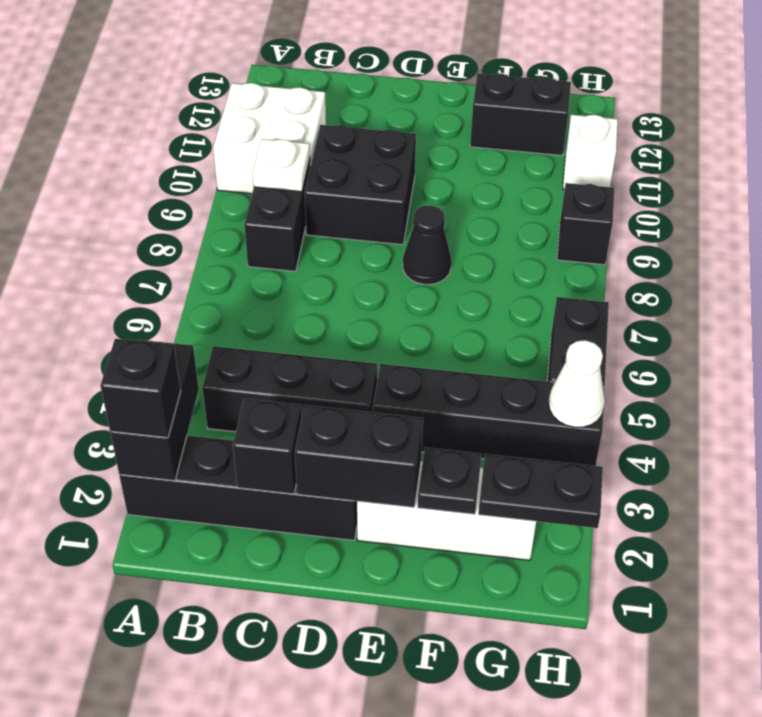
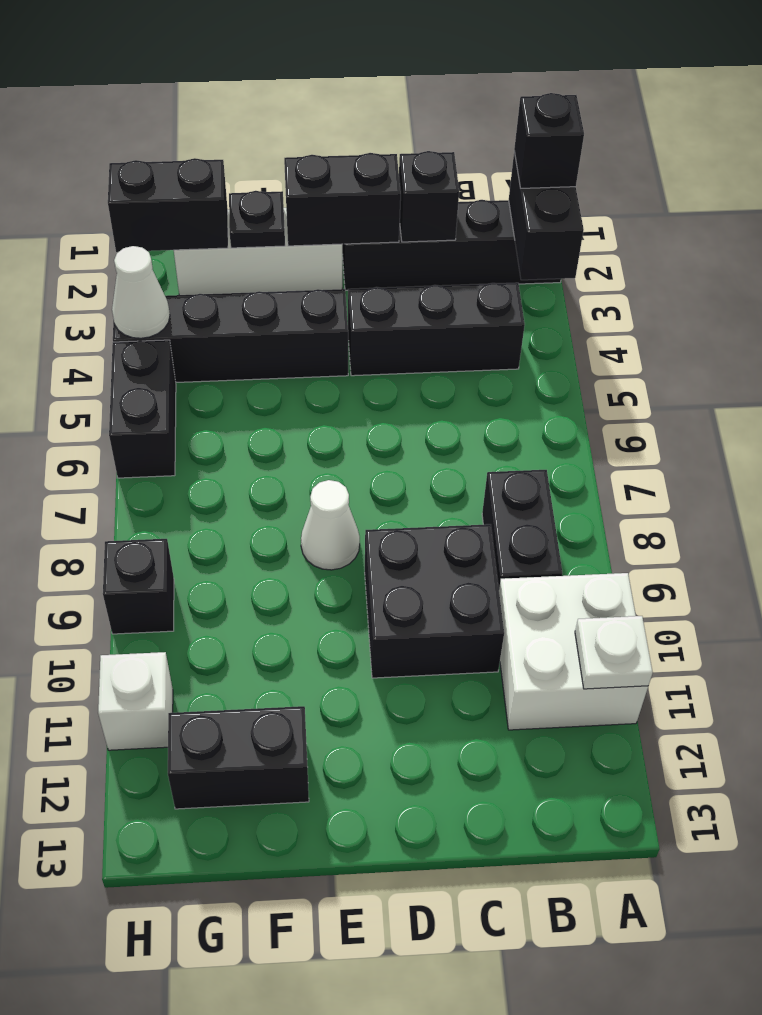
white plate B9 level 2 -> white plate A11 level 2
black cone E8 level 1 -> white cone E8 level 1
black plate G2:H2 level 2 -> black brick G2:H2 level 2

